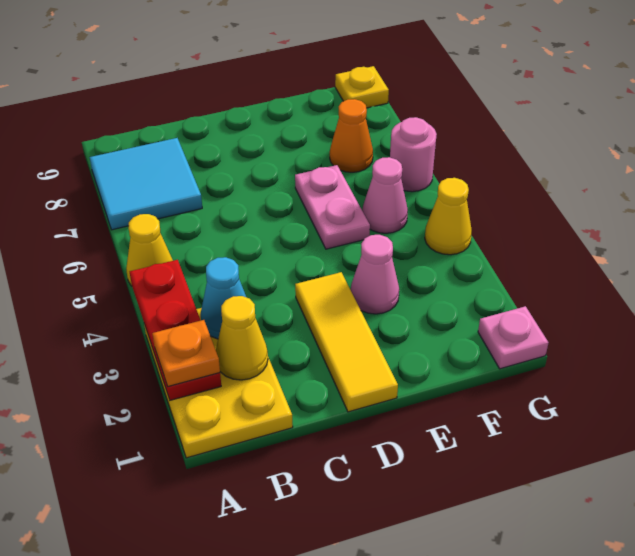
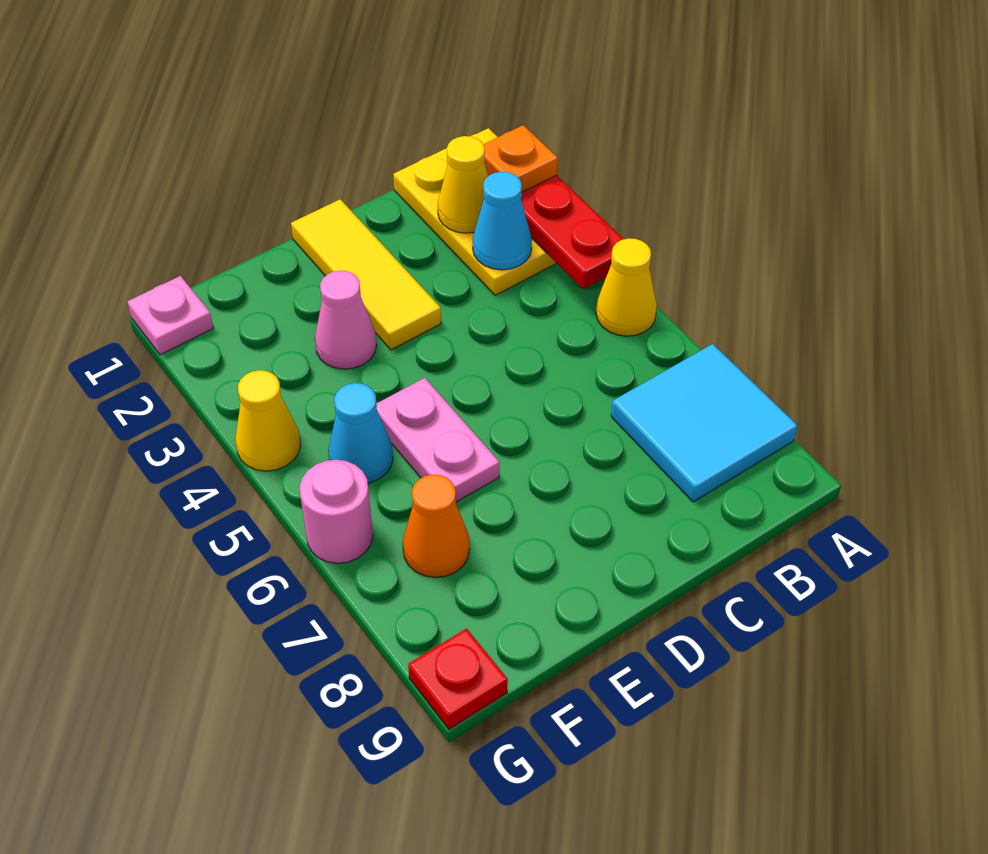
pink cone F5 level 1 -> cyan cone F5 level 1
yellow plate G9 level 1 -> red plate G9 level 1

